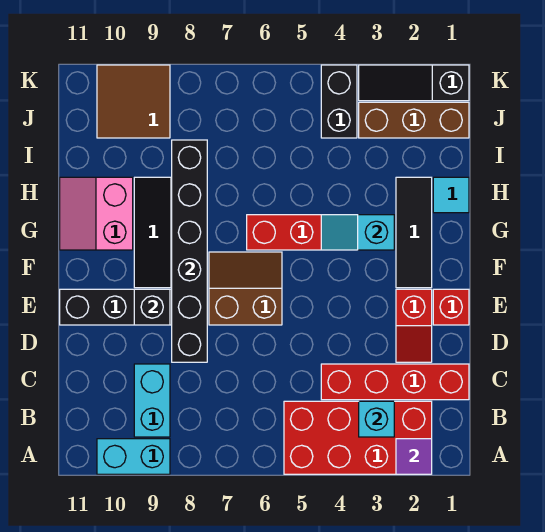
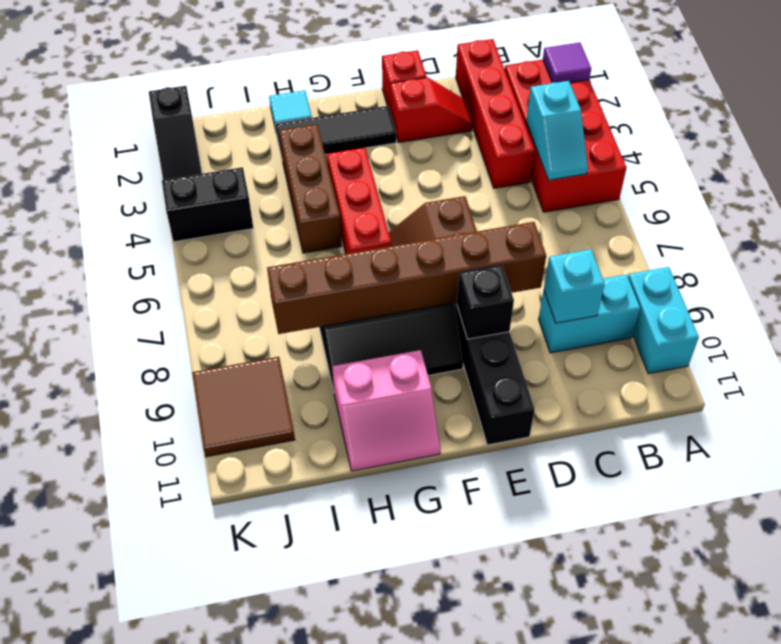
cyan brick B3 level 2 -> cyan brick C9 level 2
black brick D8:I8 level 2 -> brown brick D8:I8 level 2
cyan slope G3:G4 level 2 top 3 -> cyan slope B4:B5 level 2 top 4
brown brick J1:J3 level 1 -> brown brick H3:H5 level 1

